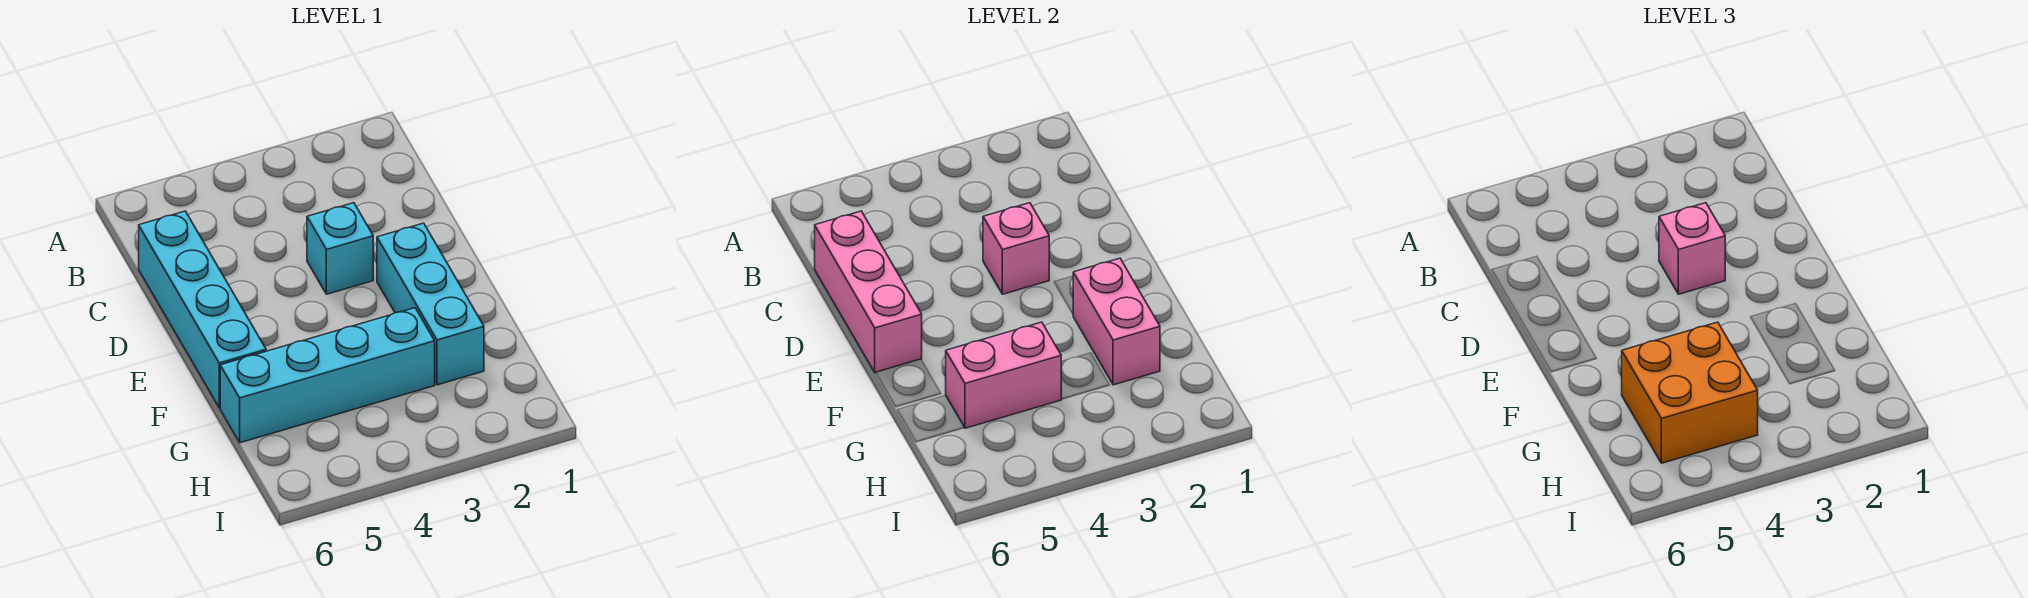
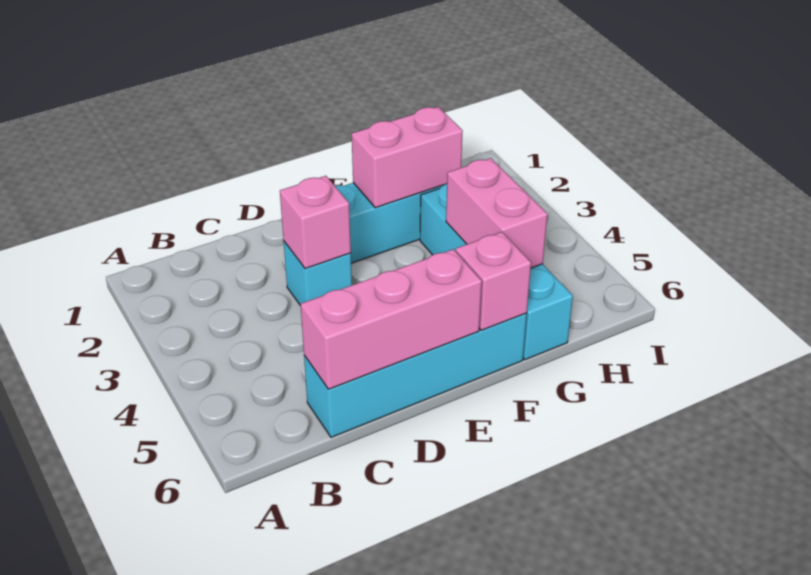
pink brick D3 level 3 -> pink brick F6 level 2
orange brick G4:H5 level 3 -> none

